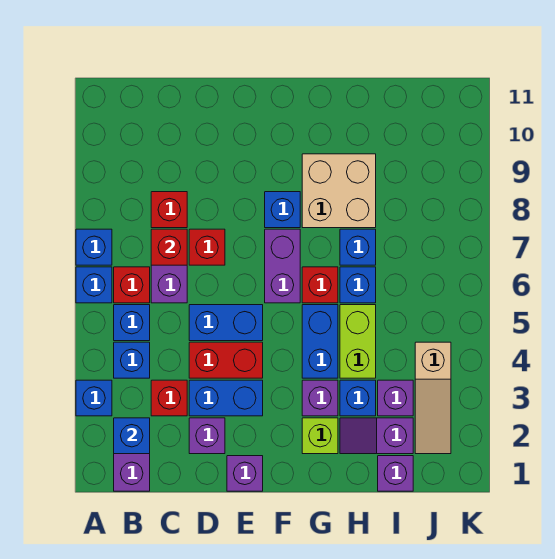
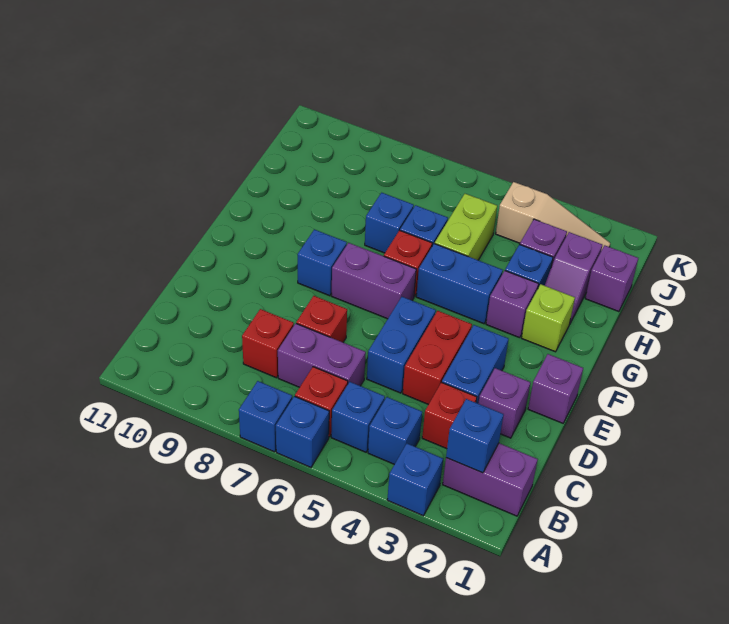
red brick C7 level 2 -> none
tan brick G8:H9 level 1 -> none
lime brick H4:H5 level 1 -> lime brick H5:I5 level 1

